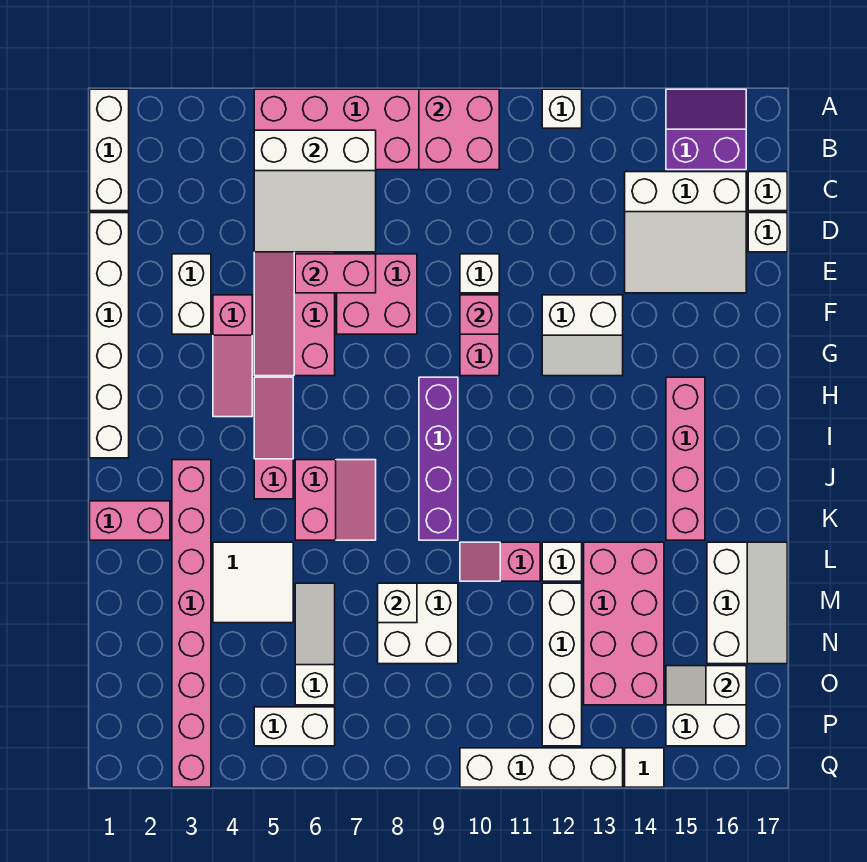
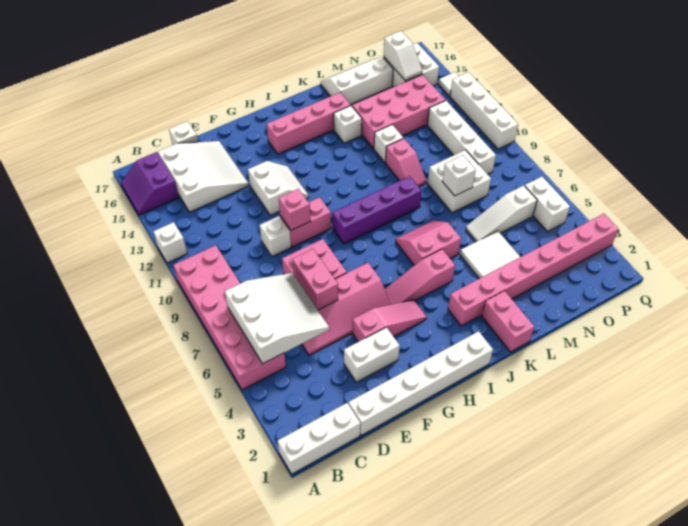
pink brick A9:B10 level 2 -> none
white brick C17 level 1 -> white brick K14 level 1
white brick M12:P12 level 1 -> white brick O9:O12 level 1

